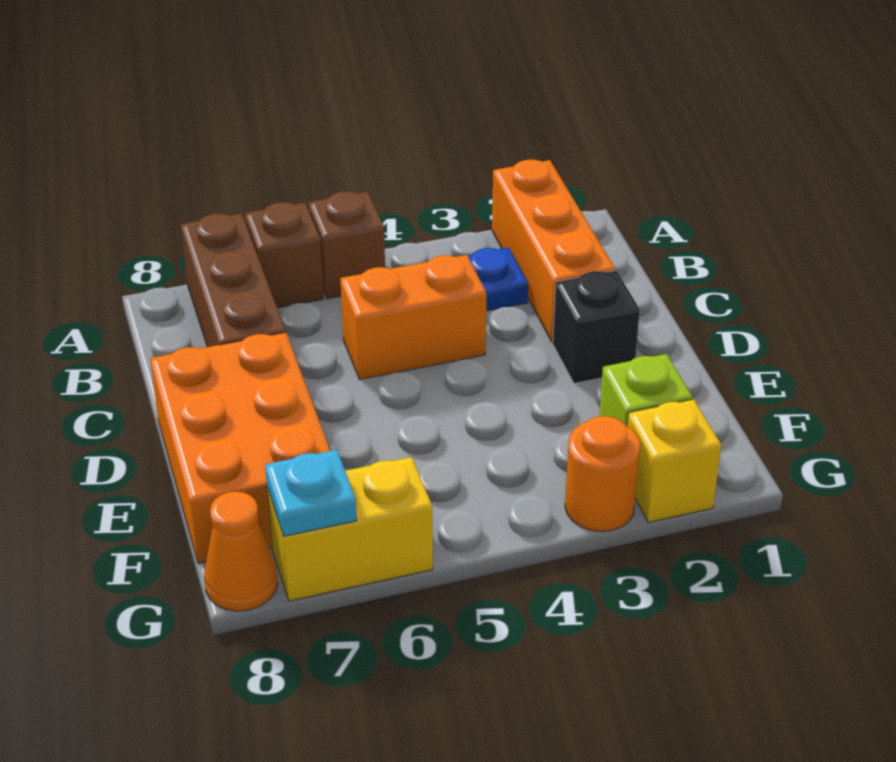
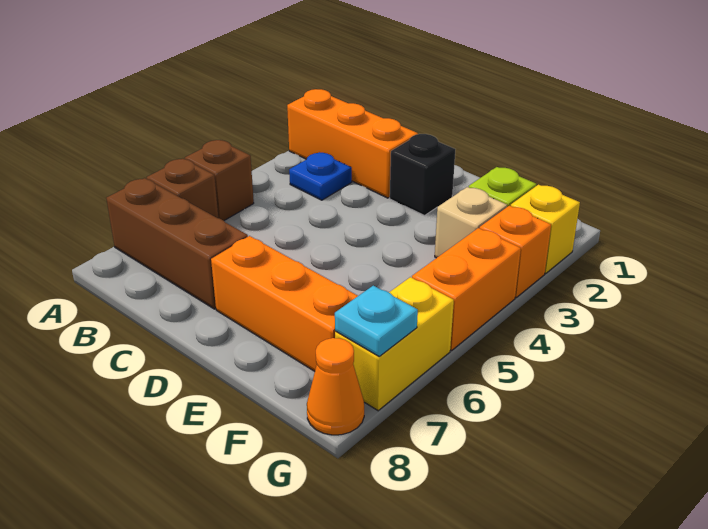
orange brick C4:C5 level 1 -> orange brick G4:G5 level 1
orange brick D7:F8 level 1 -> orange brick D7:F7 level 1
none -> tan brick F3 level 1
orange round brick G3 level 1 -> orange brick G3 level 1

